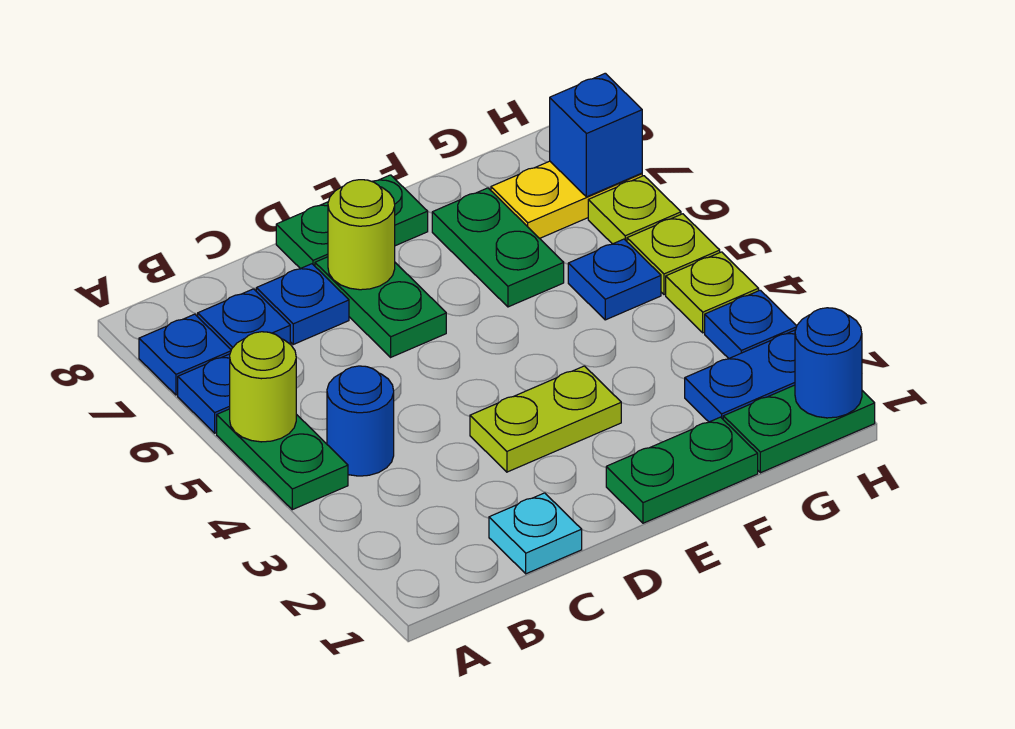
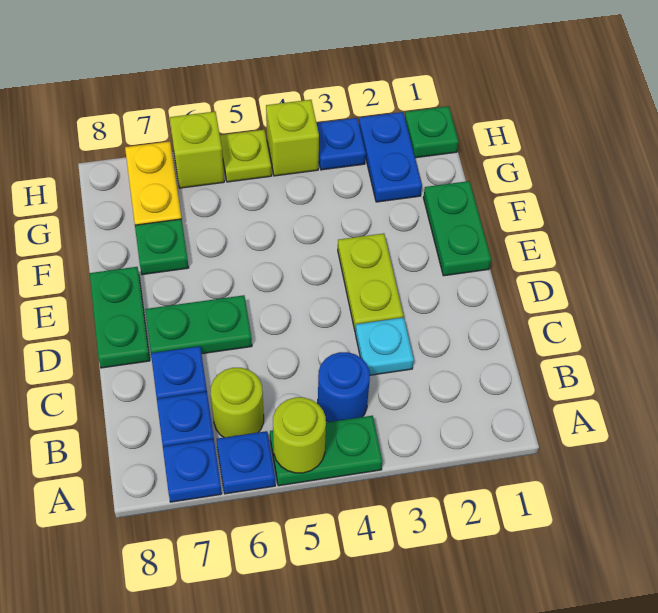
cyan plate C1 level 1 -> cyan plate C3 level 1
lime round brick D7 level 2 -> lime round brick B6 level 1
green plate F6:F7 level 1 -> green plate F7 level 1
green plate G1:H1 level 1 -> green plate H1 level 1
blue plate G5 level 1 -> none
blue round brick H1 level 2 -> none
lime plate H4 level 1 -> lime brick H4 level 1
lime plate H6 level 1 -> lime brick H6 level 1
blue brick H7 level 2 -> none

